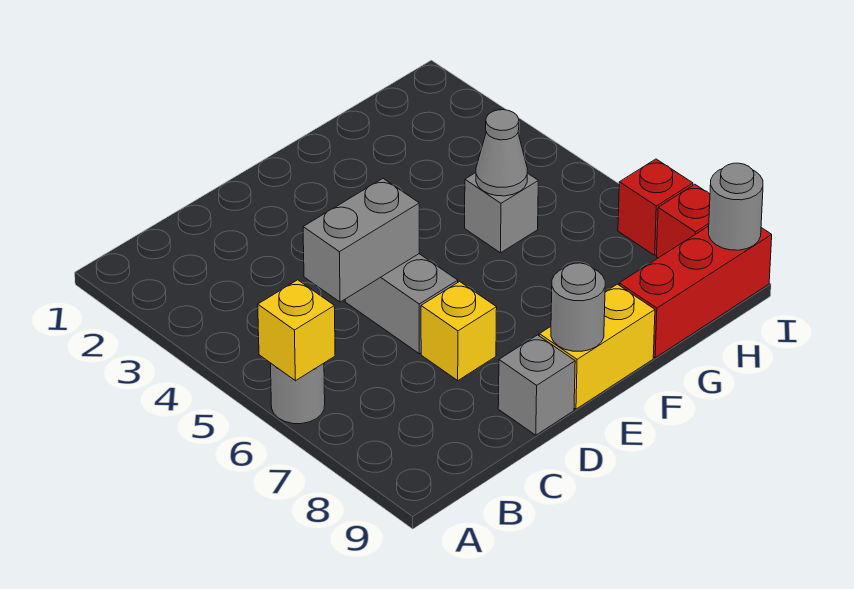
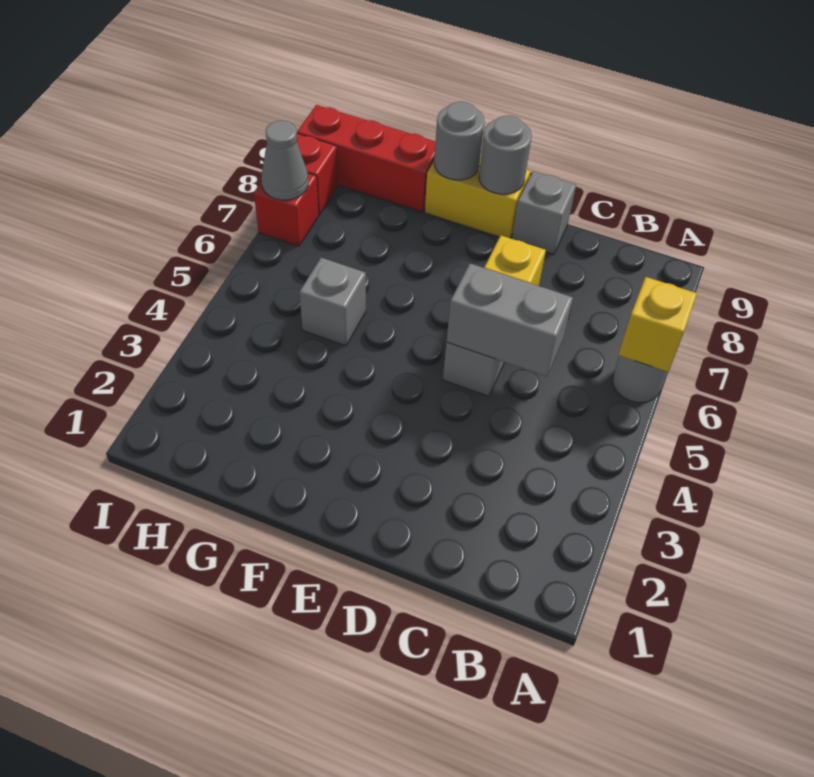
grey cone G5 level 2 -> grey cone I7 level 2
grey round brick I9 level 2 -> grey round brick F9 level 2

